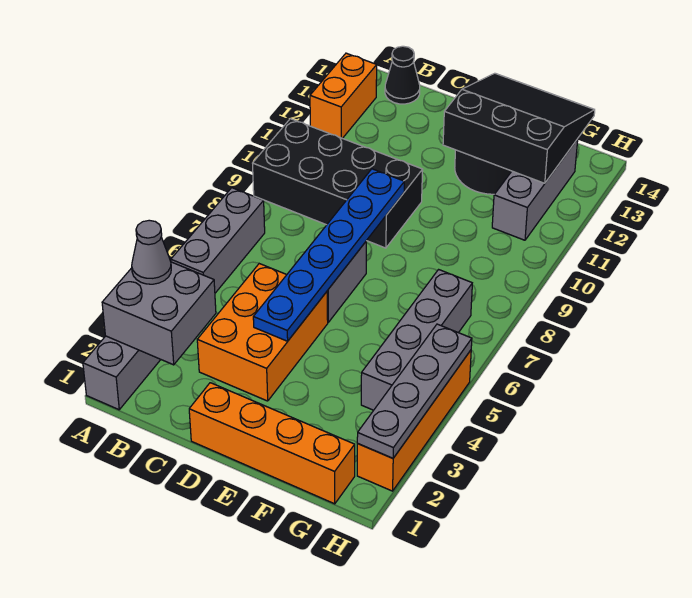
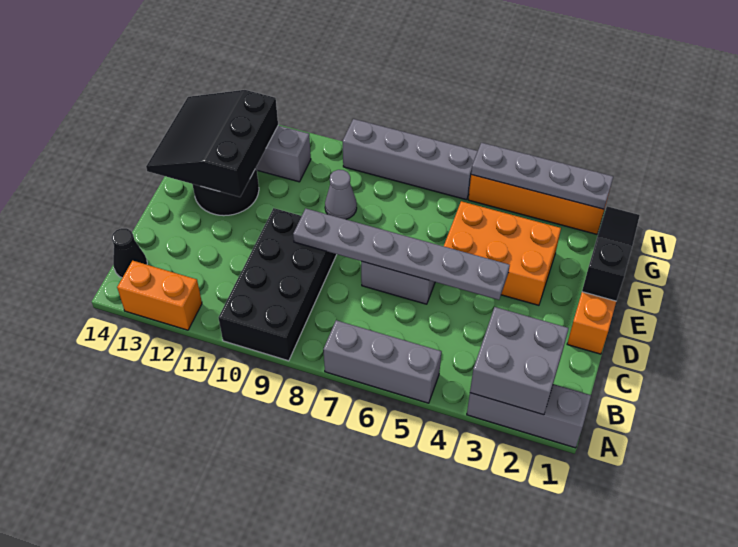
grey cone A3 level 3 -> grey cone F9 level 1
orange brick C3:D5 level 1 -> orange brick E3:F5 level 1
blue plate D4:D9 level 2 -> grey plate D4:D9 level 2
none -> black slope E1:G1 level 2 top E
grey brick G4:G7 level 1 -> grey brick H6:H9 level 1

